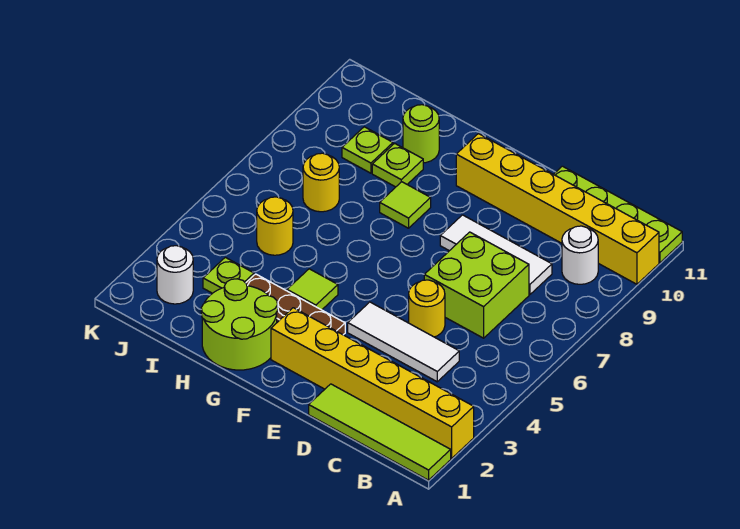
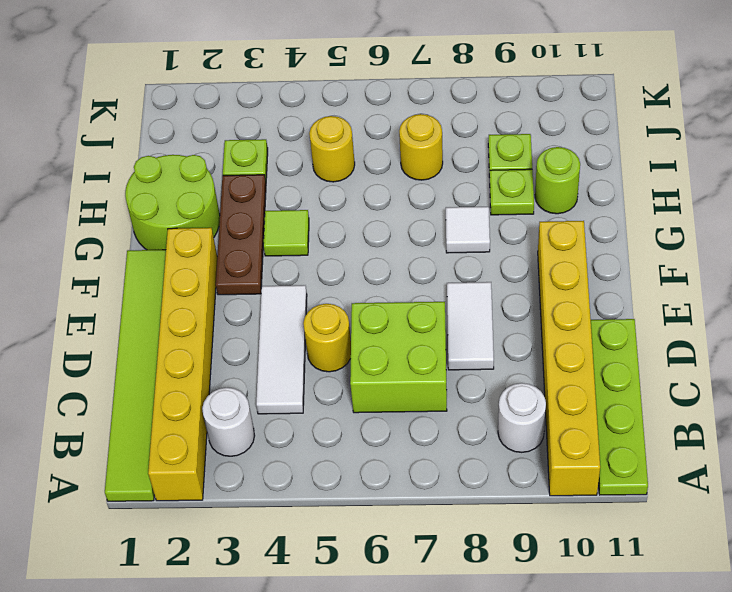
lime tile A1:D1 level 1 -> lime tile A1:F1 level 1
white tile C8:E8 level 1 -> white tile D8:E8 level 1
lime tile G8 level 1 -> white tile G8 level 1
white round brick J2 level 1 -> white round brick B3 level 1

